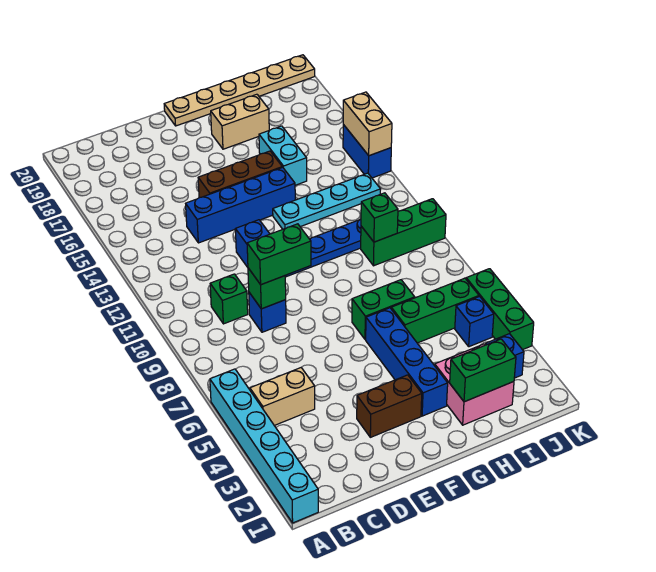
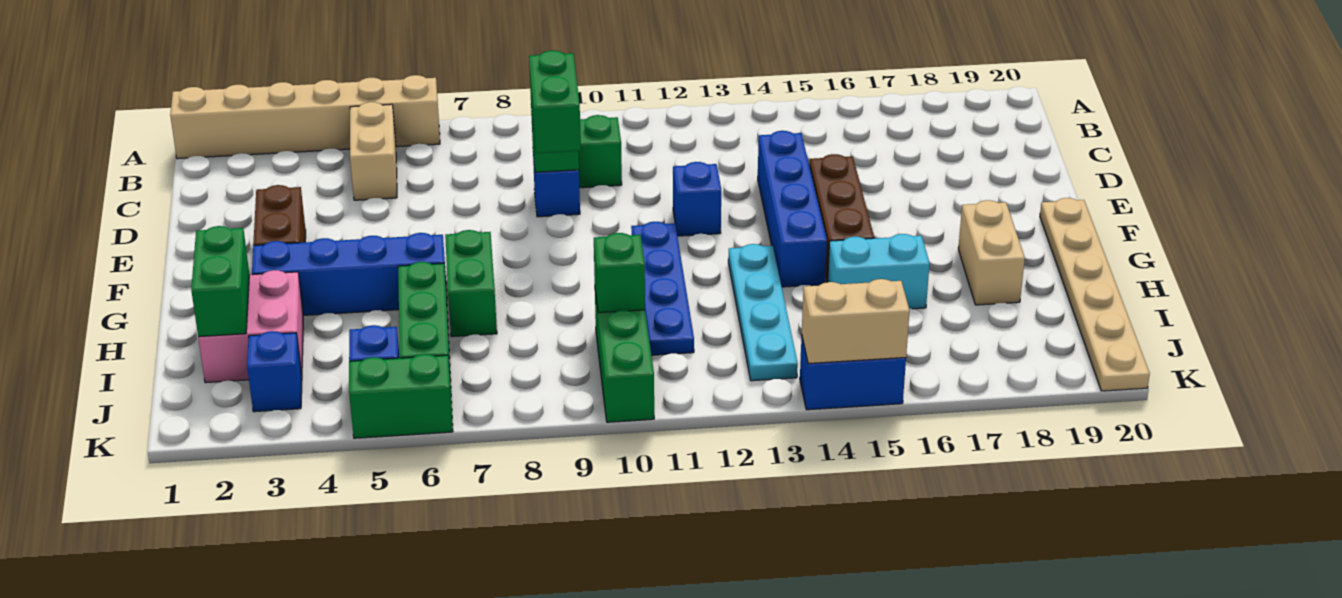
cyan brick A1:A6 level 1 -> tan brick A1:A6 level 1
green brick K4:K6 level 1 -> green brick K5:K6 level 1

